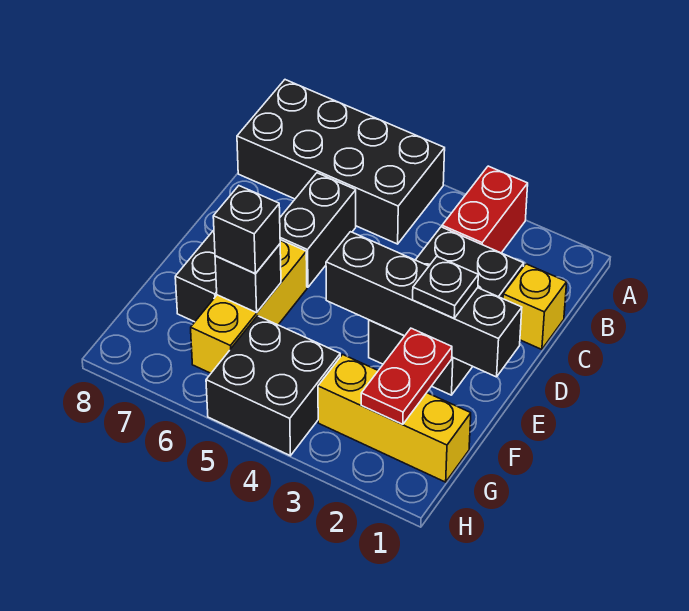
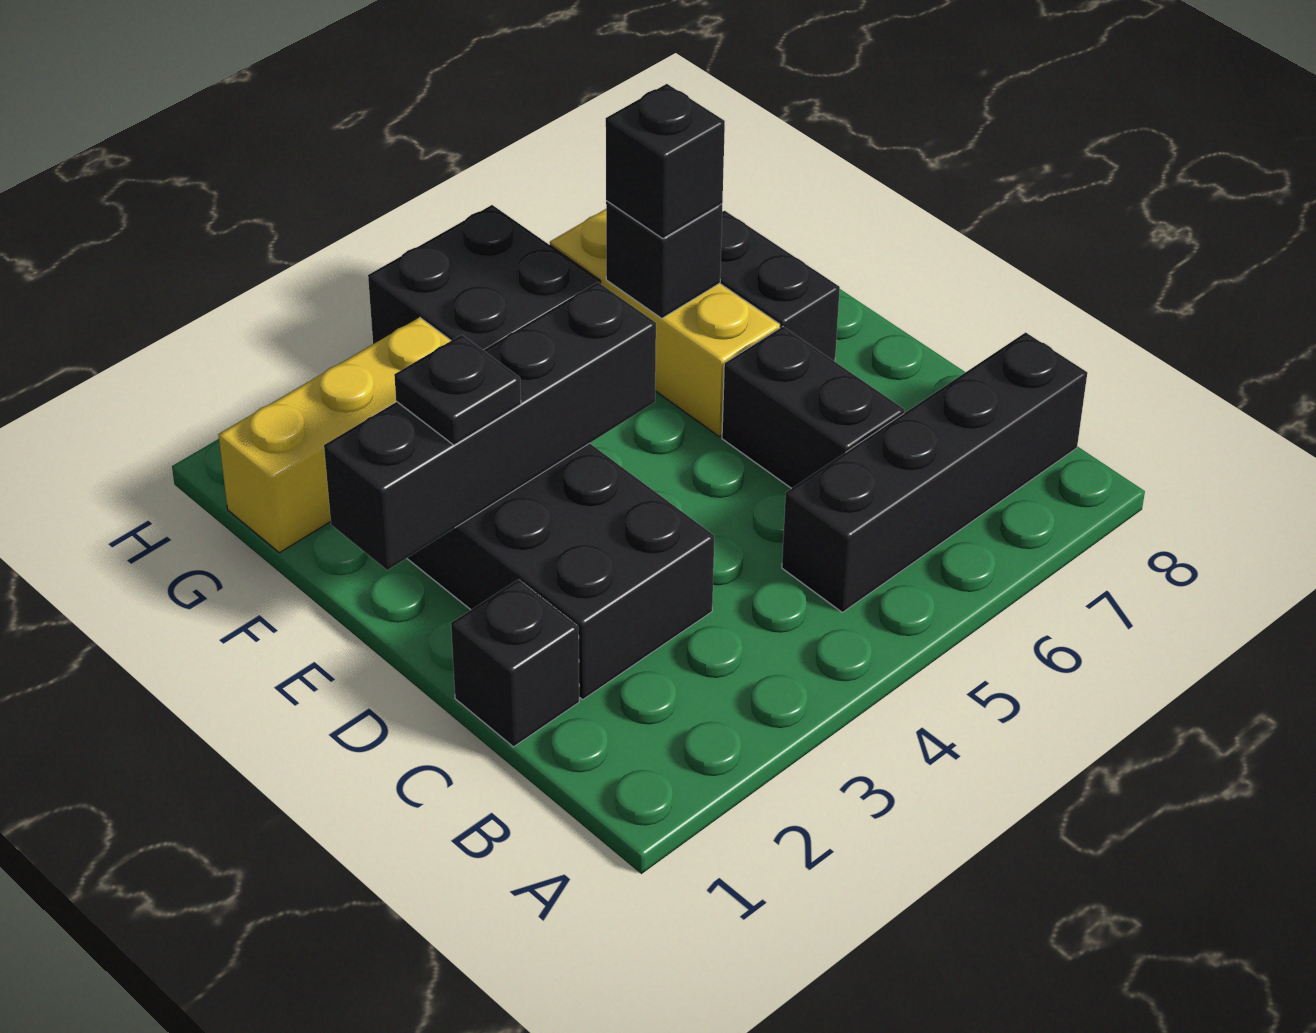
red brick A3:B3 level 1 -> none
black brick A5:B8 level 1 -> black brick B5:B8 level 1
yellow brick C1 level 1 -> black brick C1 level 1
red plate F2:G2 level 2 -> none

